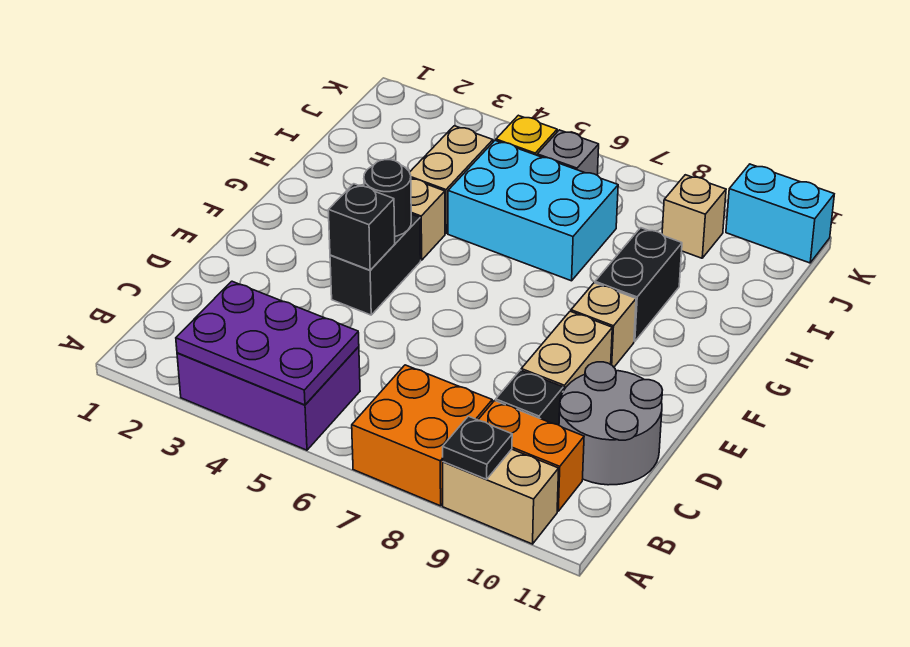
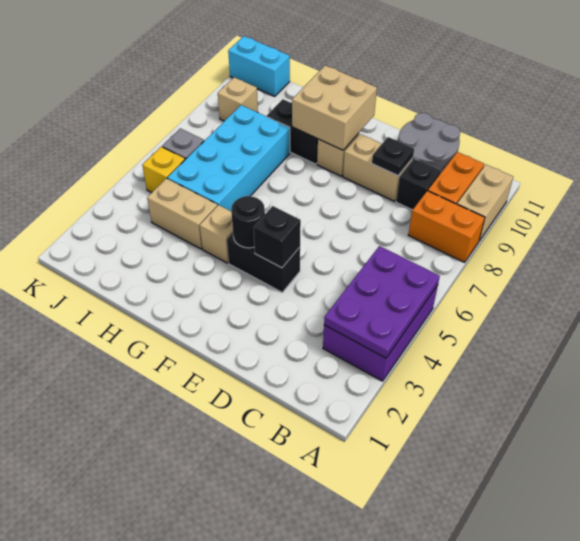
orange brick A7:B8 level 1 -> orange brick A8:B8 level 1
black plate A9 level 2 -> black plate D9 level 2
none -> tan brick F9:G10 level 2
cyan brick H5:I7 level 1 -> cyan brick H5:I8 level 1
cyan brick K10:K11 level 1 -> cyan brick J11:K11 level 1

